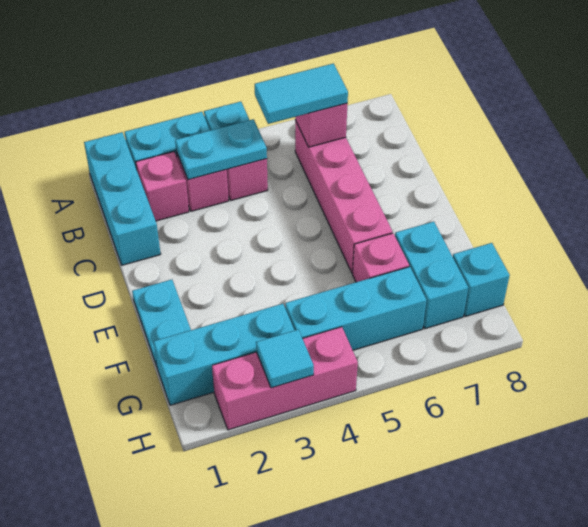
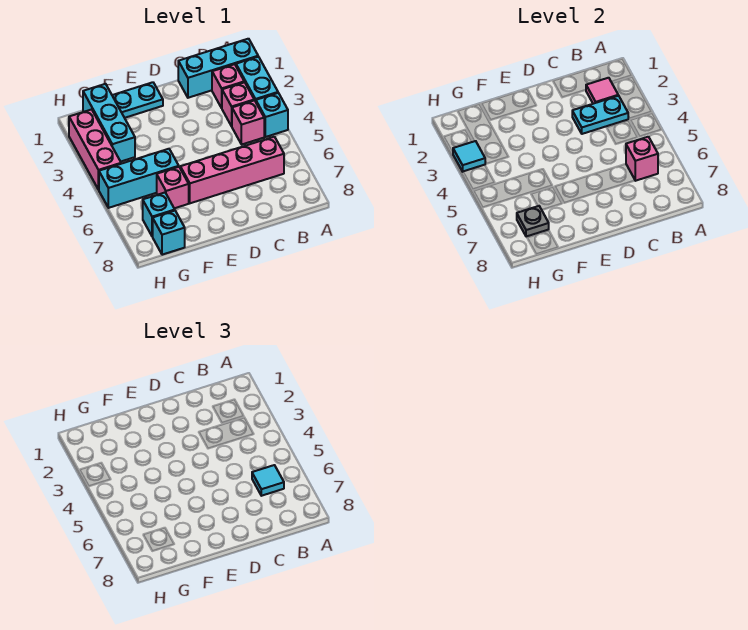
none -> pink tile B2 level 2
cyan plate B3:B4 level 2 -> cyan plate B3:C3 level 2
cyan tile B5:B6 level 3 -> cyan tile B6 level 3
cyan brick F7:G7 level 1 -> cyan brick G7 level 1
cyan brick G4:G6 level 1 -> cyan brick F5:H5 level 1
none -> grey plate G7 level 2

